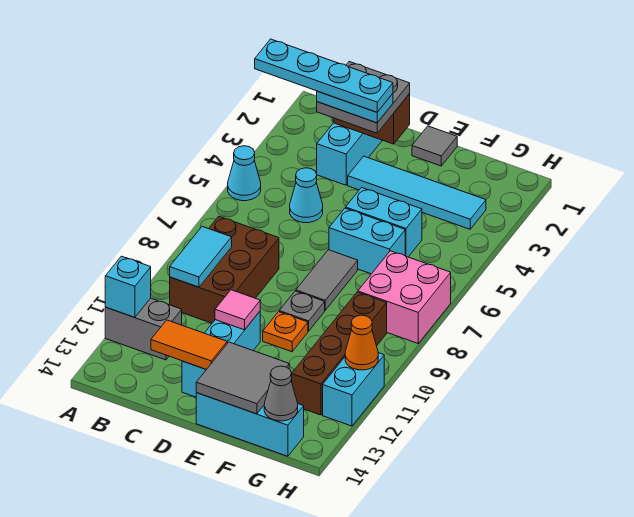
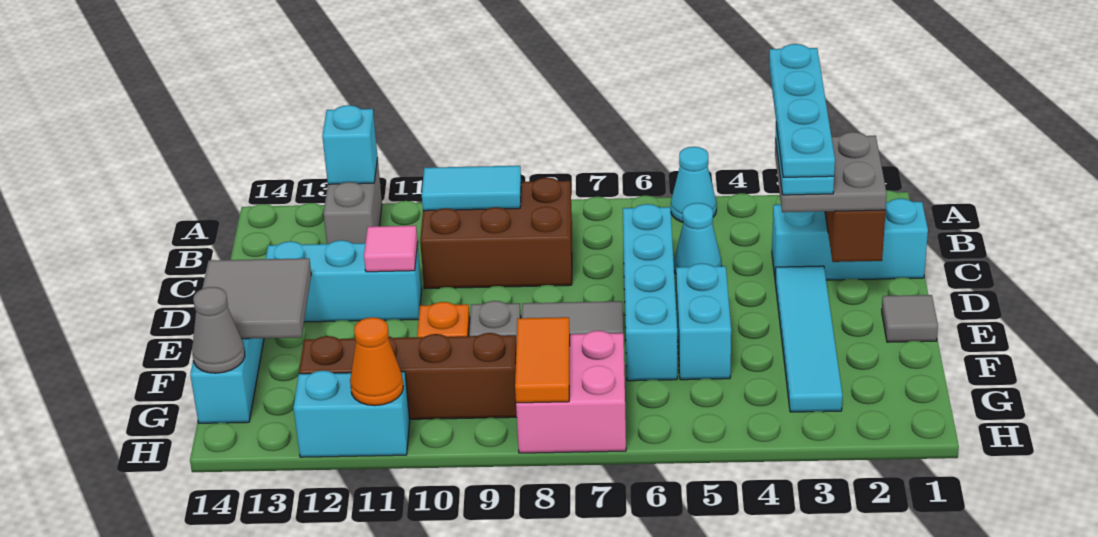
orange tile C13:D13 level 2 -> orange tile G8:H8 level 2
cyan brick E6:F6 level 1 -> cyan brick C6:F6 level 1

